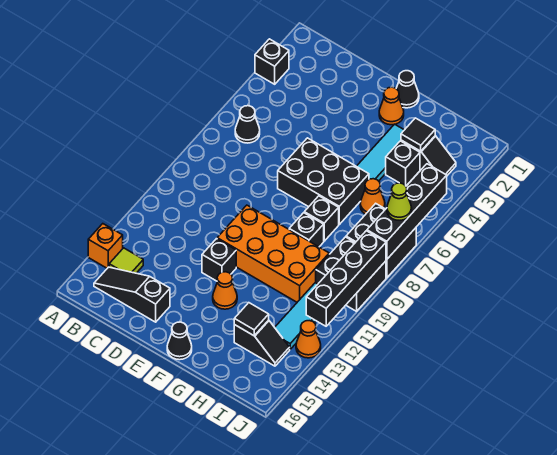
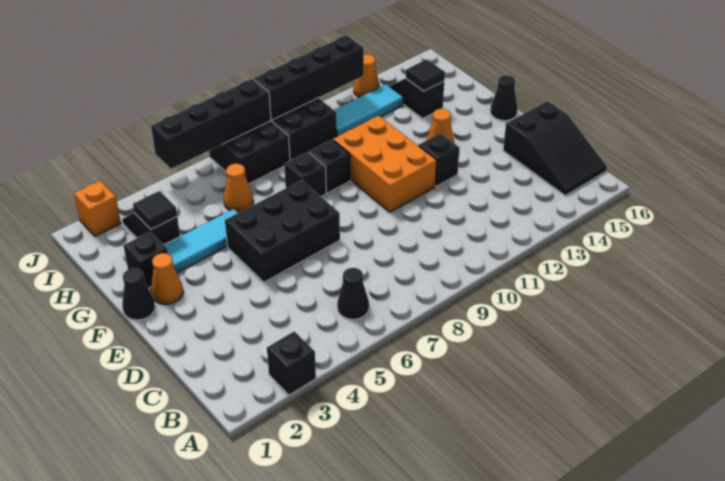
orange brick A14 level 1 -> orange brick J2 level 1
lime tile B14 level 1 -> none
black slope B15:D15 level 1 top D -> black slope B15:D16 level 1 top D
black brick E6:G7 level 1 -> black brick E5:F7 level 1
orange brick E10:H11 level 1 -> orange brick E10:G11 level 1
black brick H4 level 1 -> black brick G2 level 1
lime cone J7 level 3 -> none

